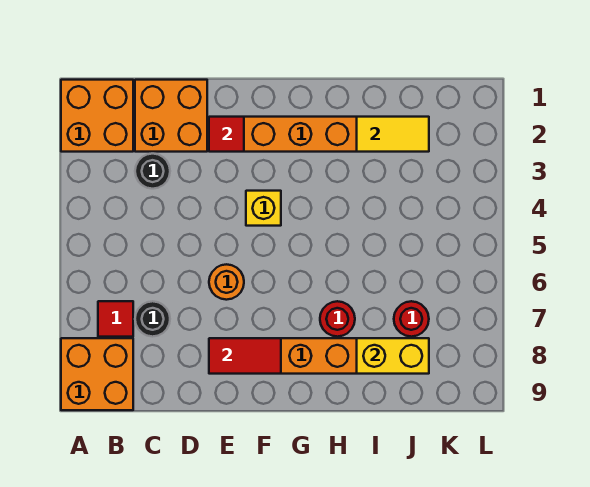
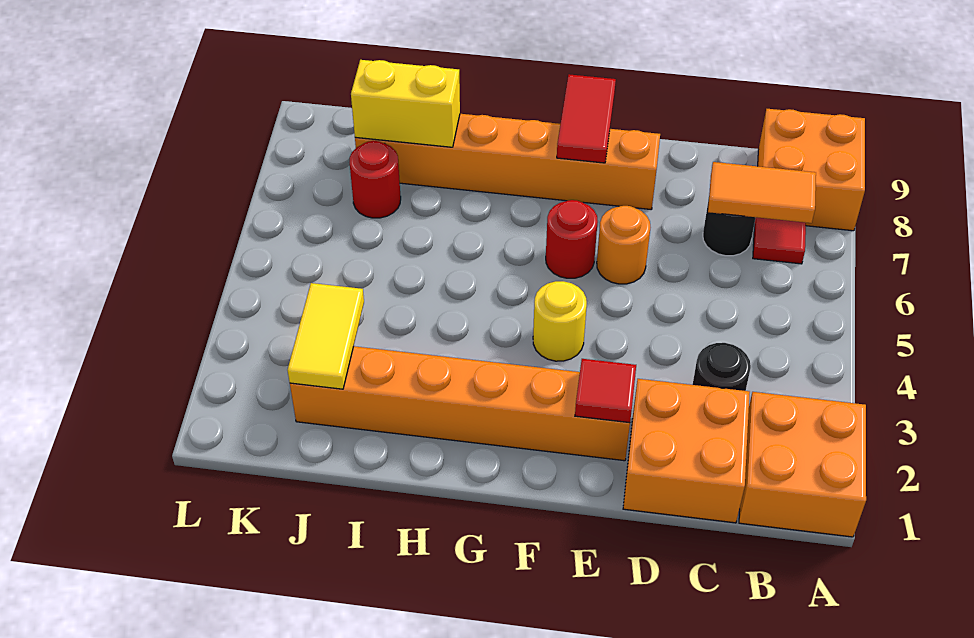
none -> orange tile B7:C7 level 2
red tile E8:F8 level 2 -> red tile F8:F9 level 2
yellow brick F4 level 1 -> yellow round brick F4 level 1
red round brick H7 level 1 -> red round brick F6 level 1
yellow tile I2:J2 level 2 -> yellow tile J2:J3 level 2

